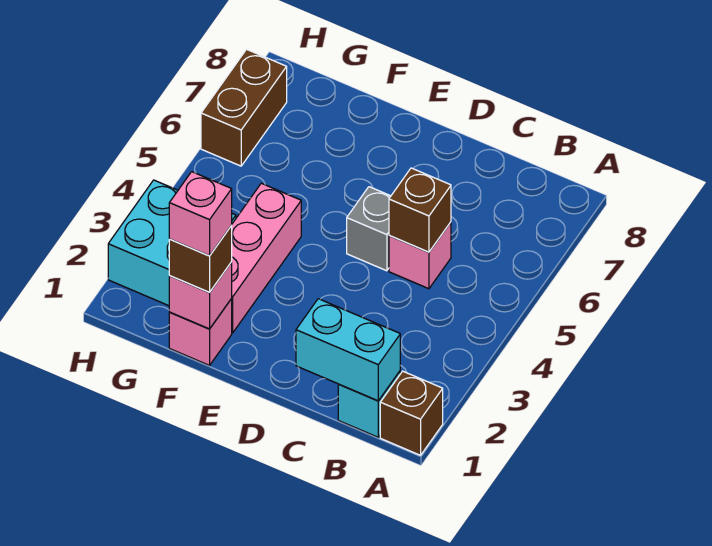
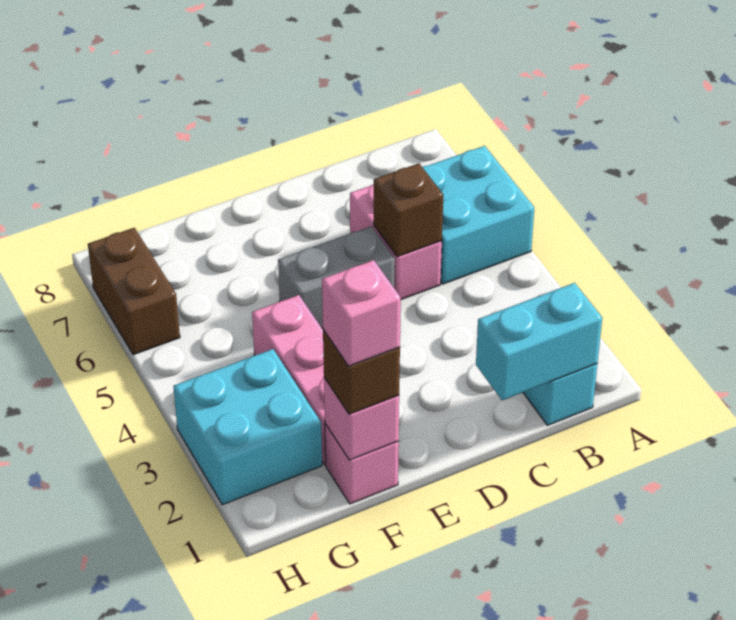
brown brick A1 level 1 -> none
none -> cyan brick A5:B6 level 1
pink brick C5 level 1 -> pink brick C5:C6 level 1
grey brick D5 level 1 -> grey brick D5:E5 level 1

